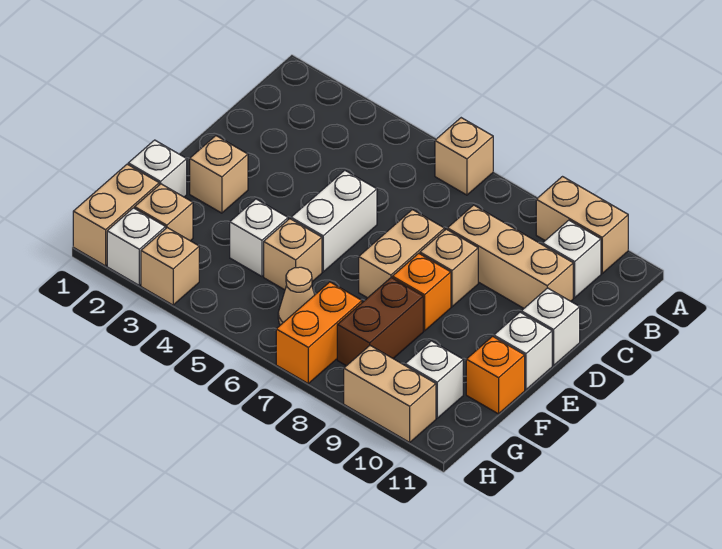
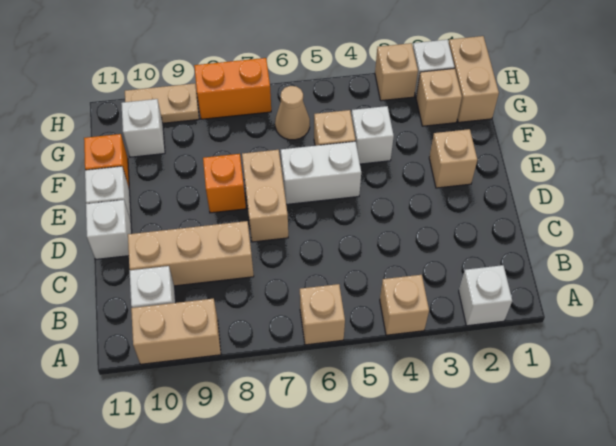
white brick D5:E5 level 1 -> white brick E5:E6 level 1
tan brick D8 level 1 -> tan brick A4 level 1
white brick F1 level 1 -> white brick A2 level 1
brown brick F8:G8 level 1 -> none
orange brick G7:H7 level 1 -> orange brick H7:H8 level 1
tan brick H9:H10 level 1 -> tan plate H9:H10 level 1

